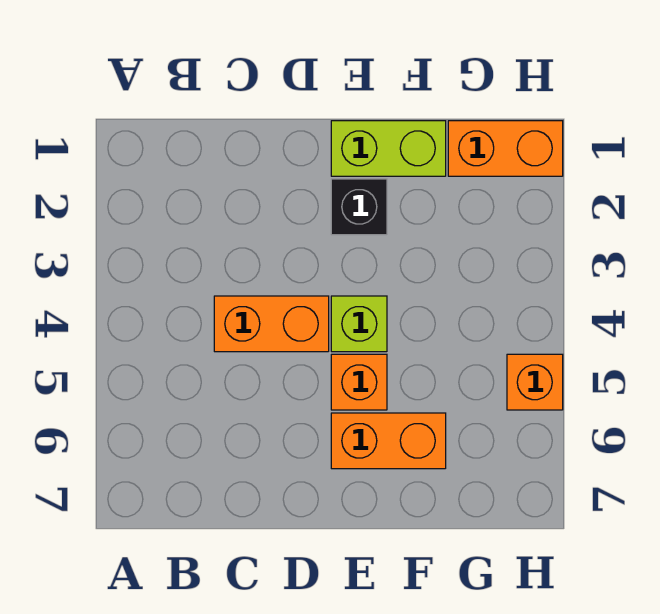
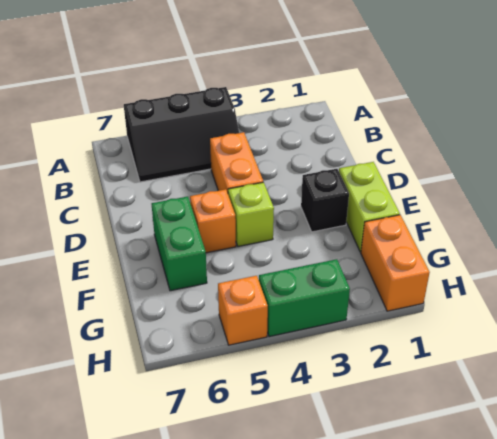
none -> black slope A4:B6 level 1 top A
orange brick E6:F6 level 1 -> green brick E6:F6 level 1
none -> green brick H3:H4 level 1

